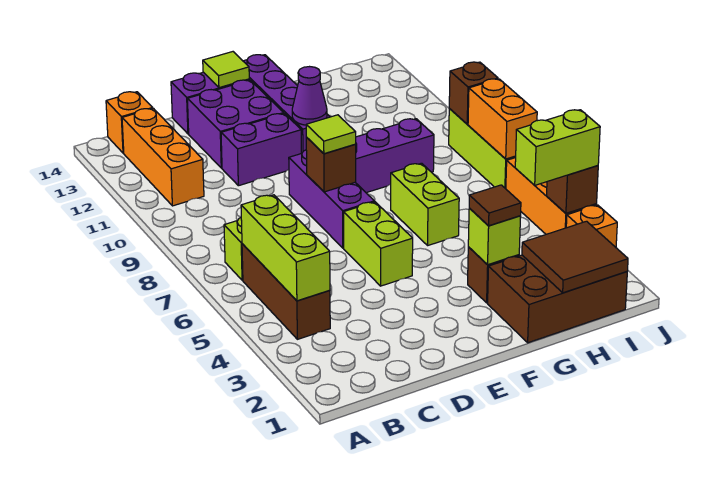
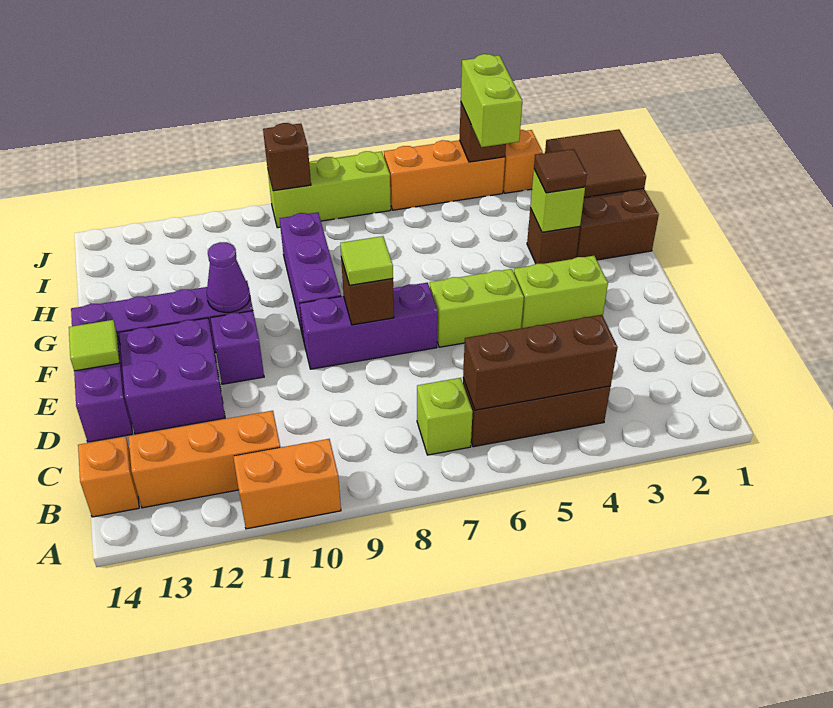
lime brick B4:B6 level 2 -> brown brick B4:B6 level 2
purple brick D11:E11 level 1 -> purple brick E11 level 1
lime brick G6:G7 level 1 -> lime brick E3:E4 level 1
orange brick J7:J8 level 2 -> orange brick A10:A11 level 1

